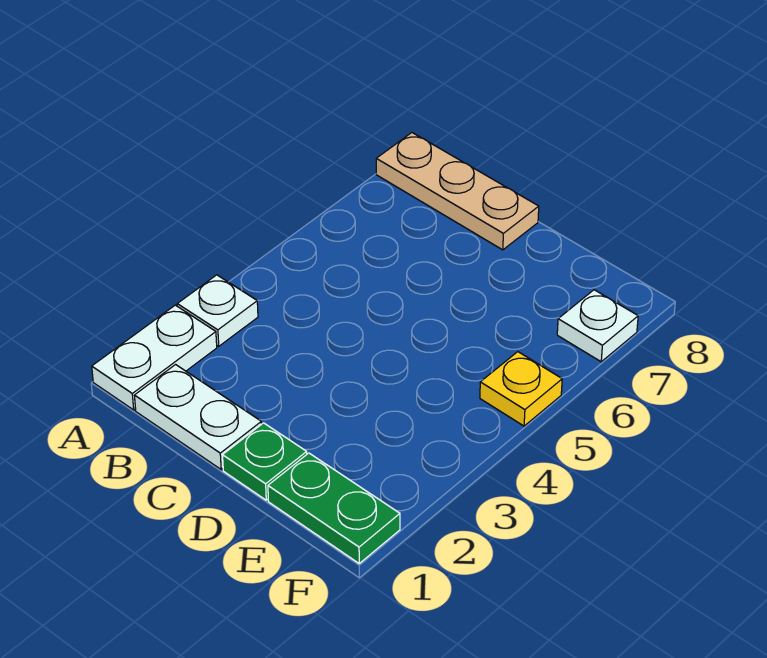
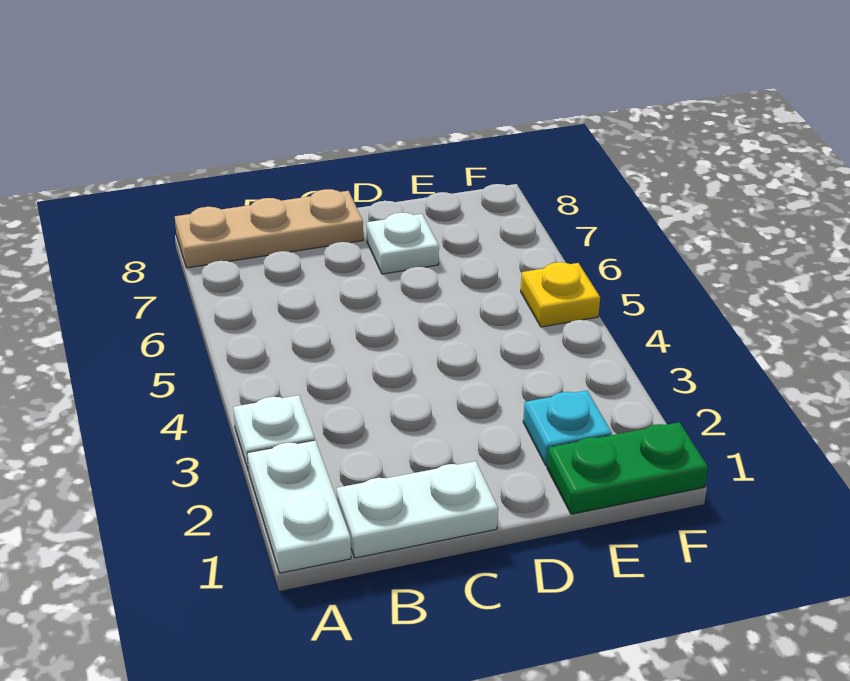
green plate D1 level 1 -> none
none -> cyan plate E2 level 1
white plate F7 level 1 -> white plate D7 level 1

